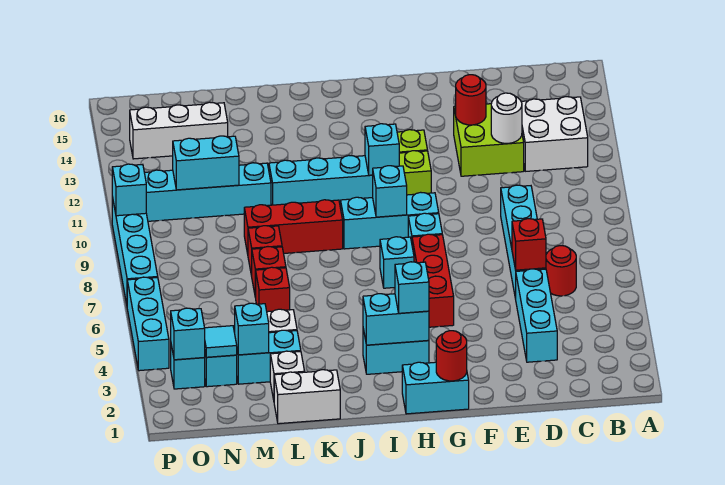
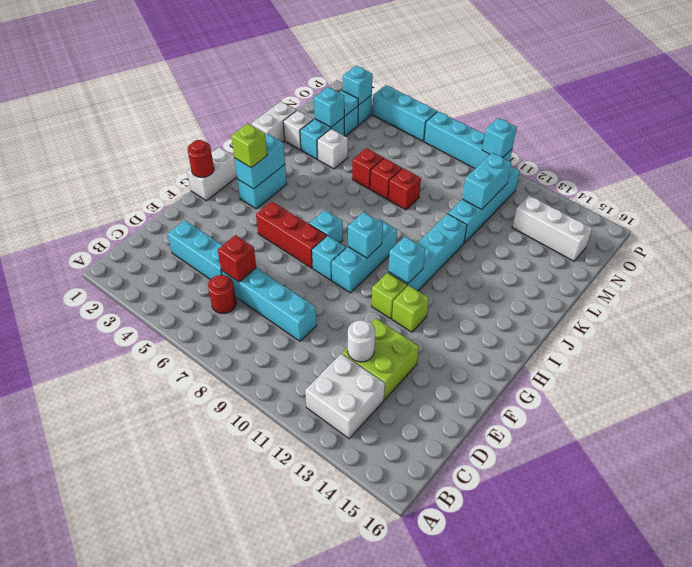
red round brick E13 level 2 -> none
cyan brick G1:H1 level 1 -> white brick G1:H1 level 1
cyan brick H3 level 3 -> lime brick H3 level 3
red brick J9:L9 level 1 -> none
white brick M14:O14 level 1 -> white brick N13:N15 level 1

